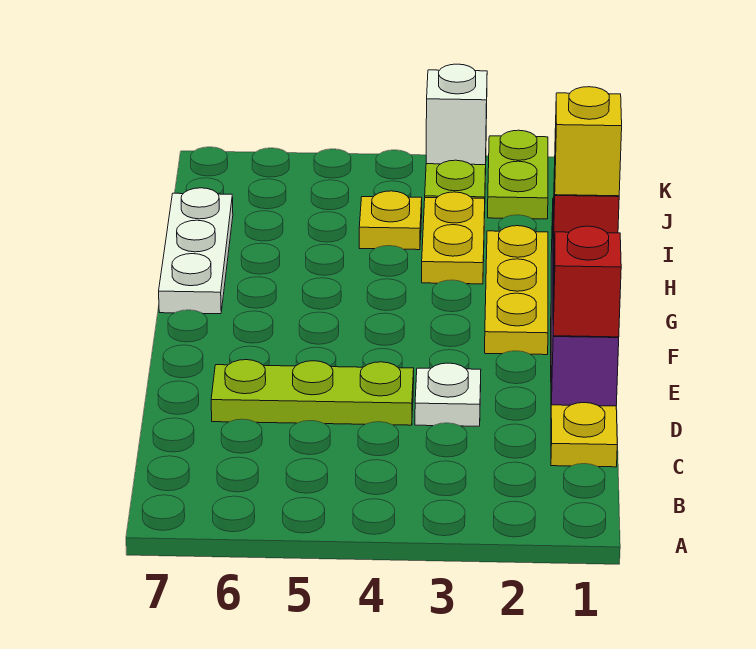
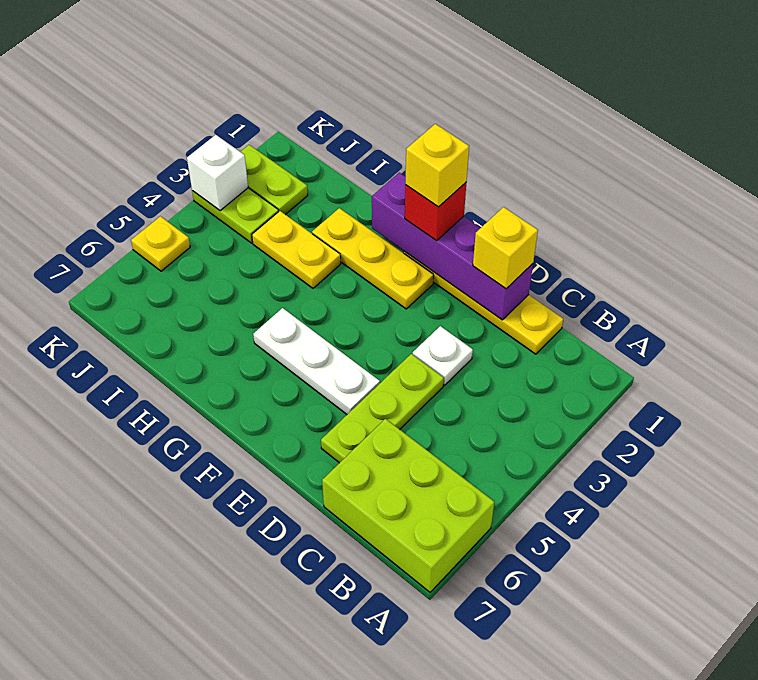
none -> lime brick A6:C7 level 1
red brick D1 level 3 -> yellow brick D1 level 3
white plate G7:I7 level 1 -> white plate E5:G5 level 1
yellow plate I4 level 1 -> yellow plate K5 level 1

